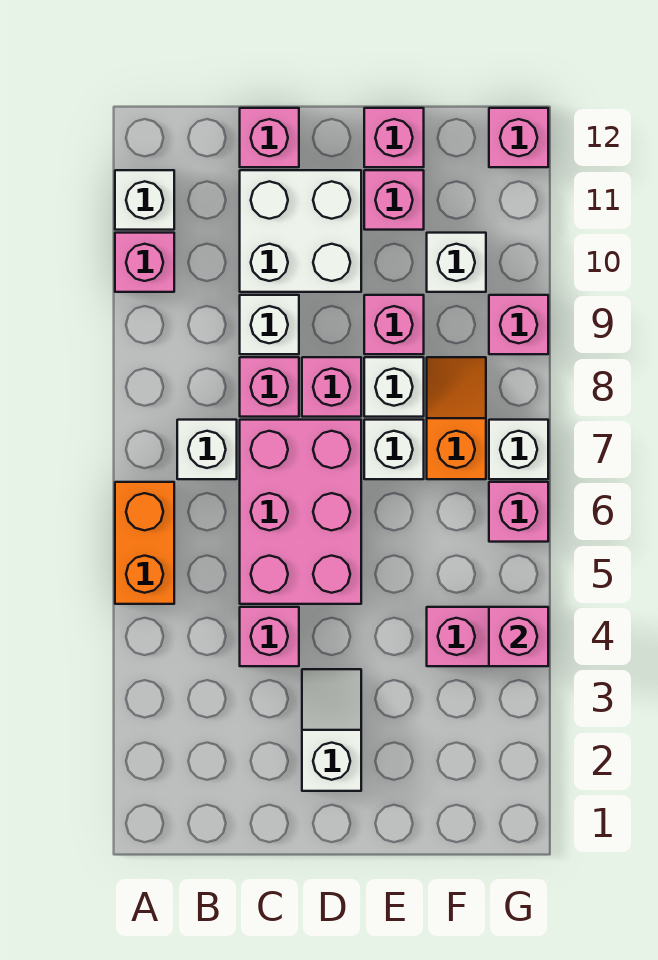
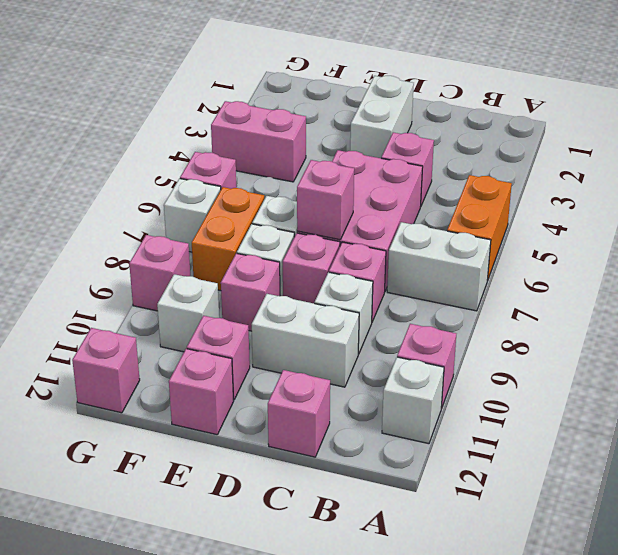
white brick B7 level 1 -> white brick A7:B7 level 1
white brick C10:D11 level 1 -> white brick C10:D10 level 1
white slope D2:D3 level 1 top 2 -> white brick D2:D3 level 1
orange slope F7:F8 level 1 top 7 -> orange brick F7:F8 level 1
pink brick G4 level 2 -> pink brick D7 level 2

